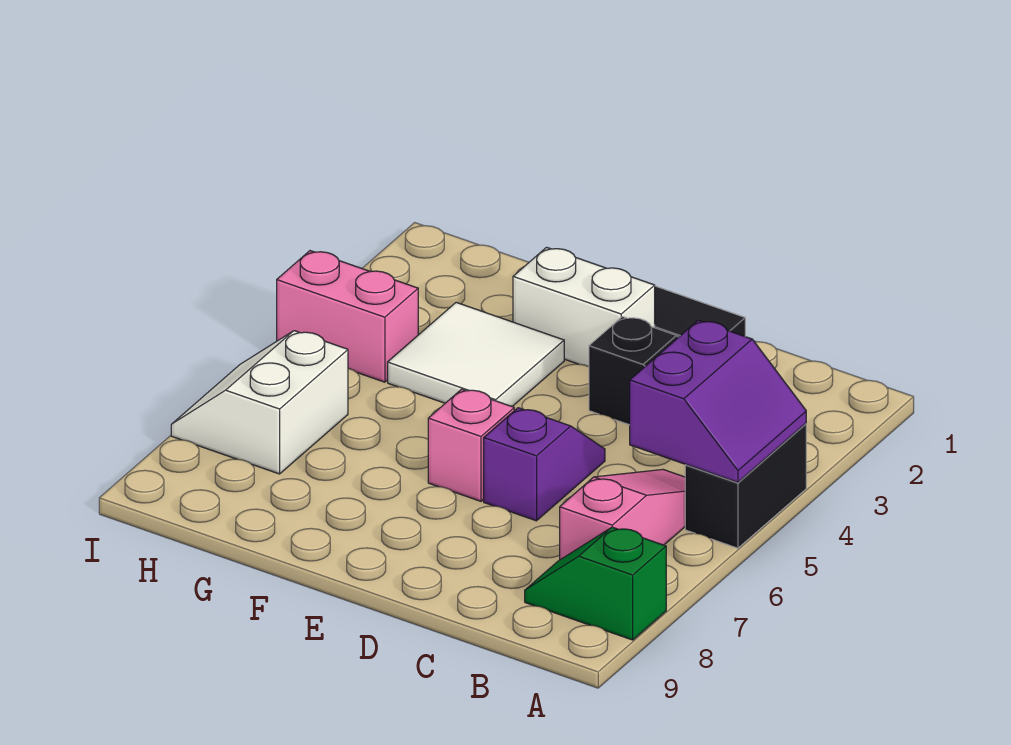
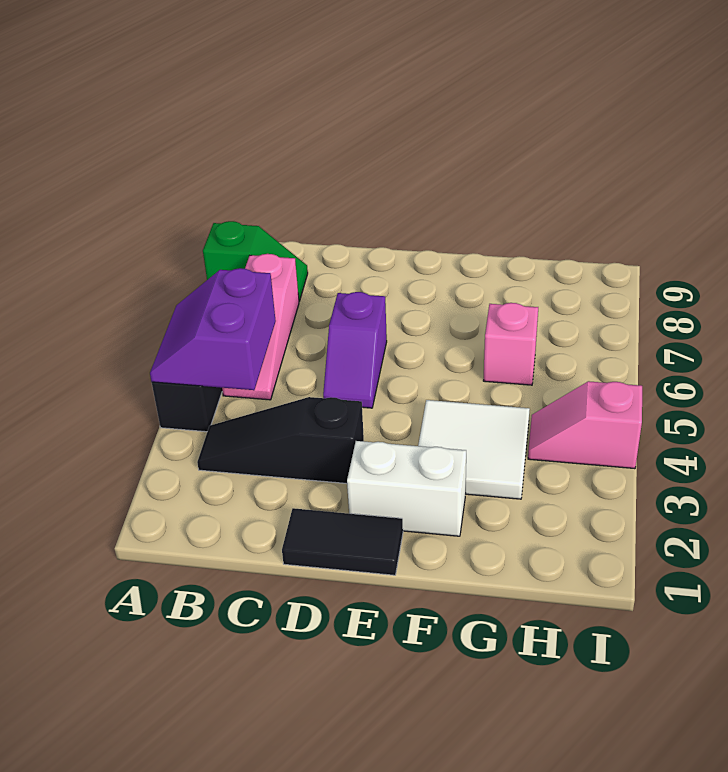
pink brick E6 level 1 -> pink brick G6 level 1
pink brick H4:I4 level 1 -> pink slope H4:I4 level 1 top I
white slope H6:I7 level 1 top H -> none

